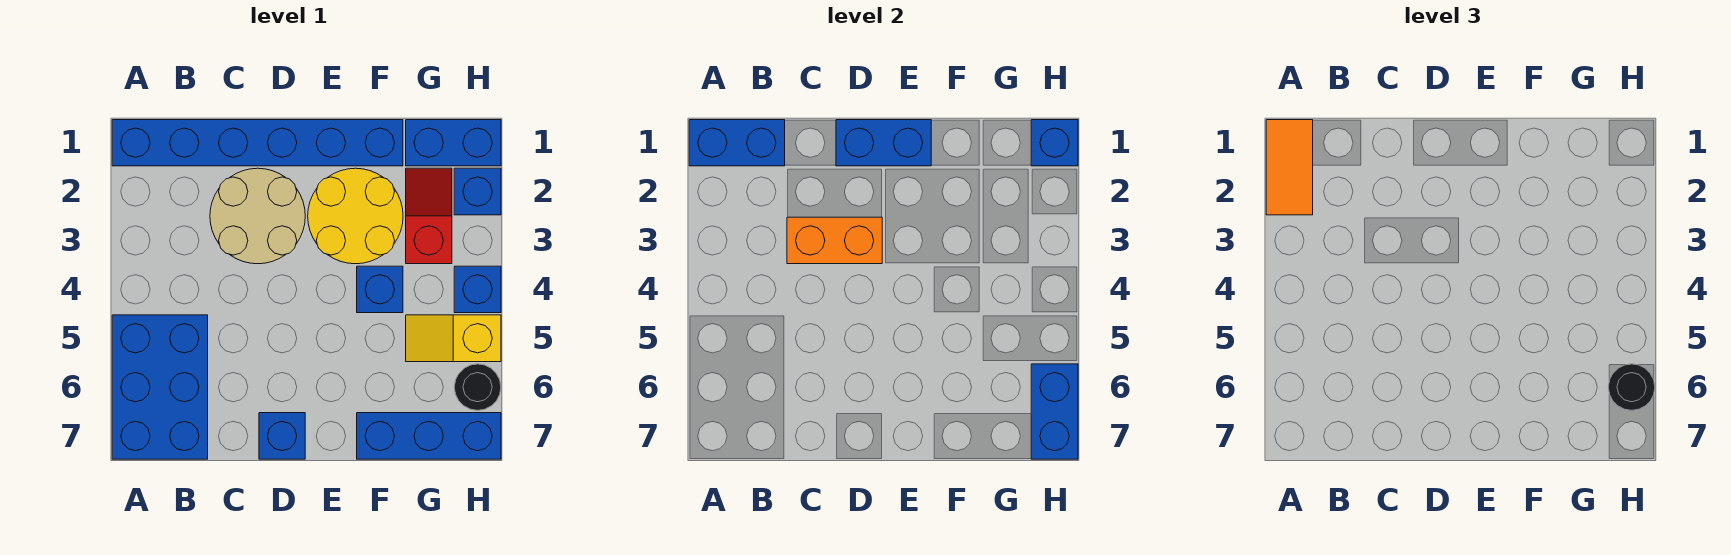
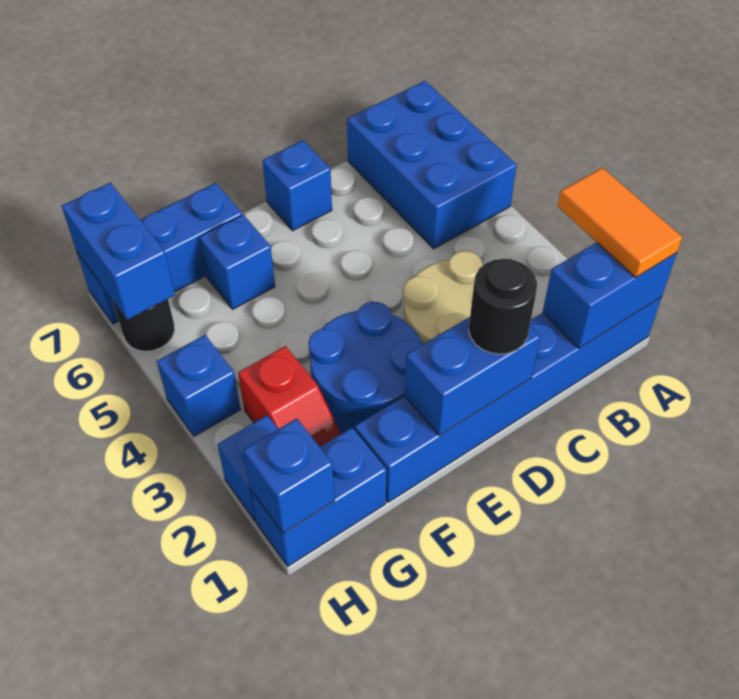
orange brick C3:D3 level 2 -> none
yellow round brick E2:F3 level 1 -> blue round brick E2:F3 level 1
blue brick F4 level 1 -> blue brick F6 level 1
yellow slope G5:H5 level 1 top H -> none
black round brick H6 level 3 -> black round brick D1 level 3

